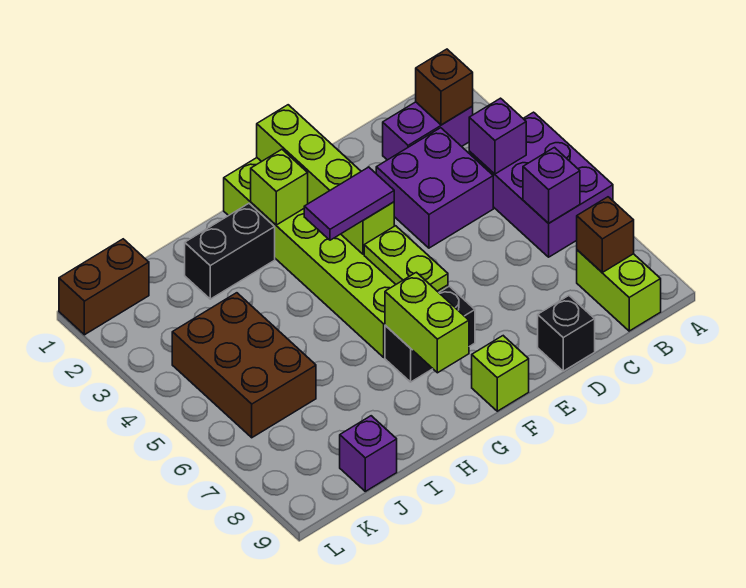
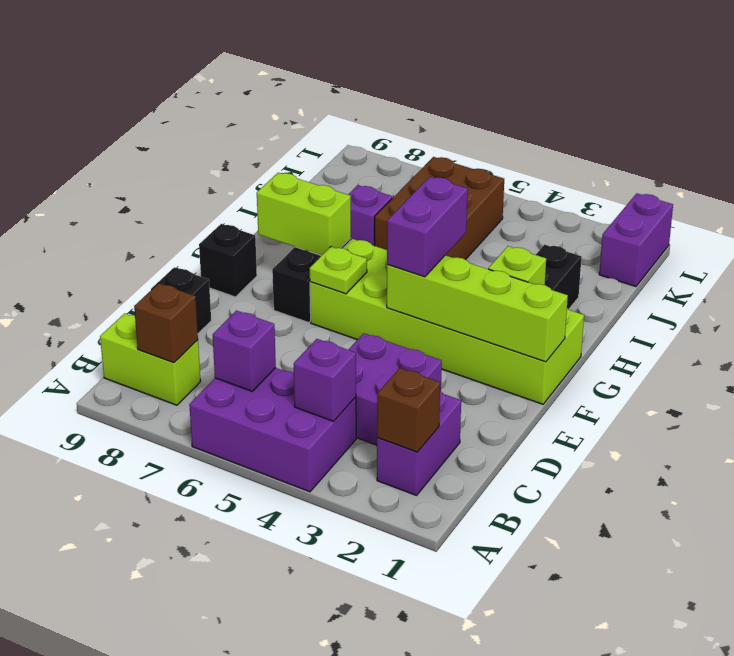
purple tile F4:G4 level 3 -> purple brick F4:G4 level 3
lime plate F5:F6 level 2 -> lime plate F6 level 2
lime brick F9 level 1 -> black brick F9 level 1
brown brick J4:K6 level 1 -> brown brick I5:K6 level 1
purple brick J9 level 1 -> purple brick I7 level 1
brown brick K1:L1 level 1 -> purple brick K1:L1 level 1

